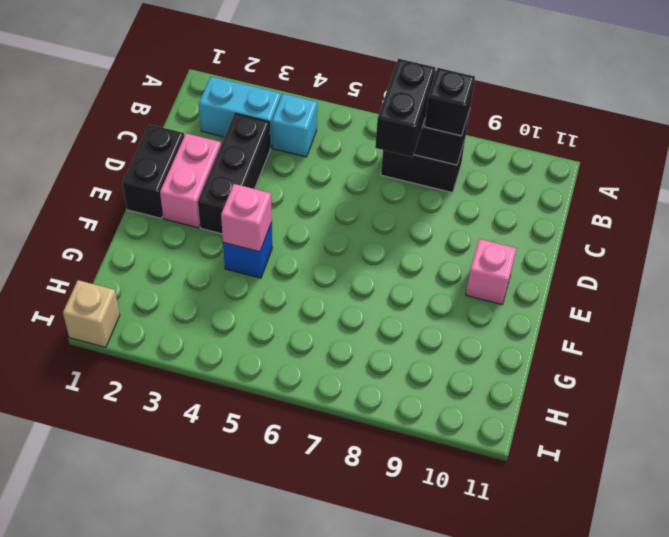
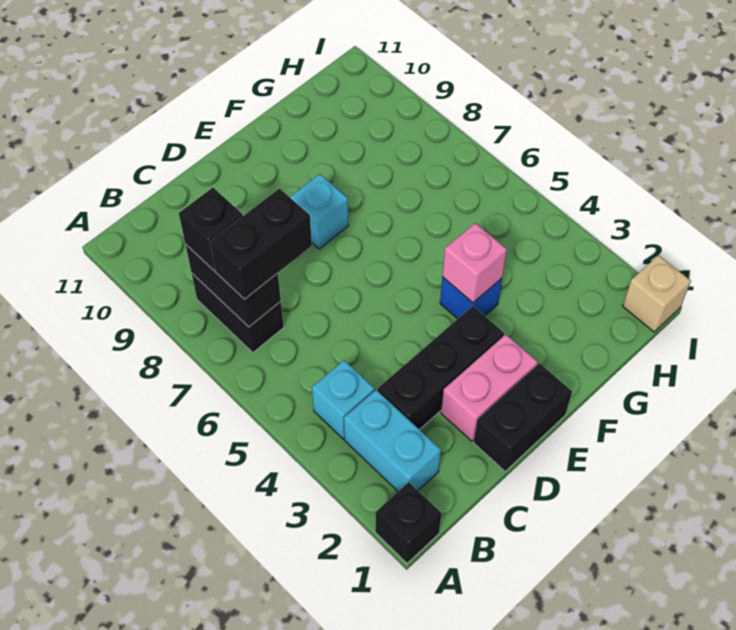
none -> black brick A1 level 1
none -> cyan brick E8 level 1
pink brick E10 level 1 -> none

